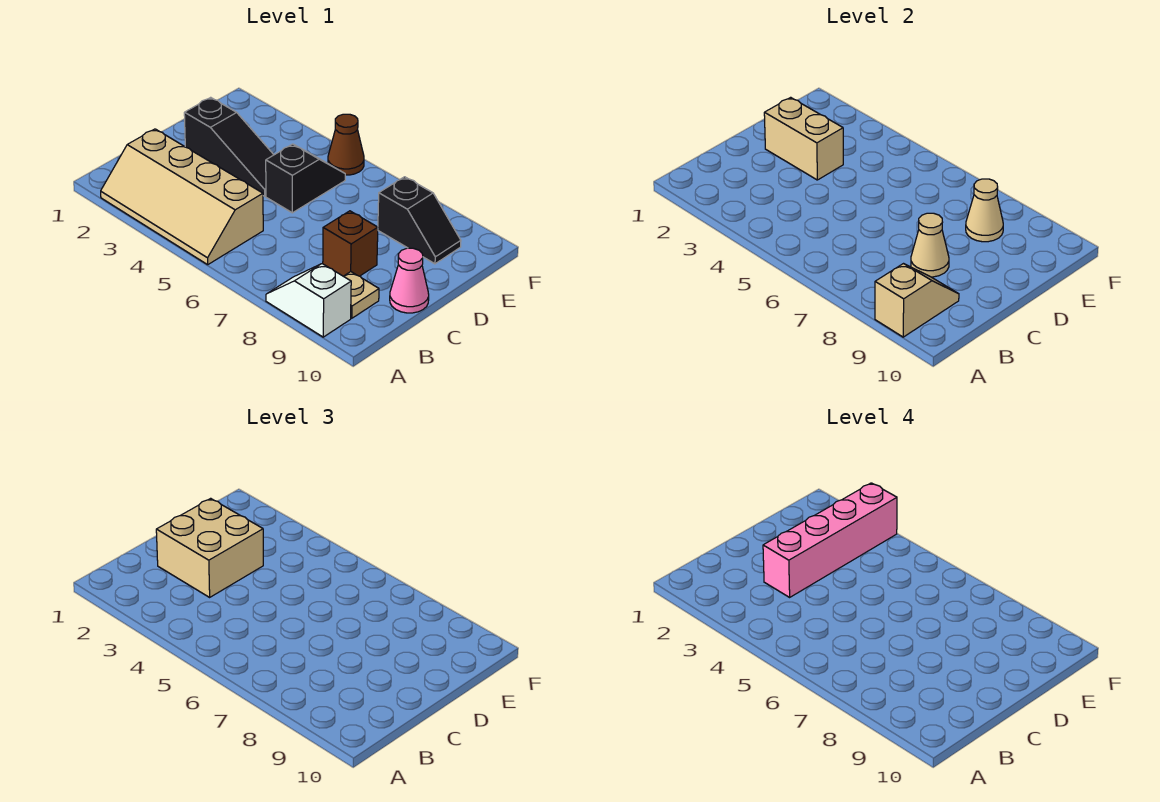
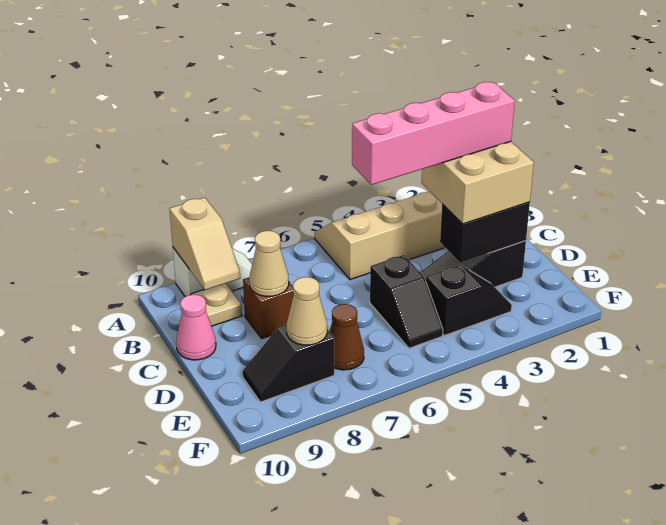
pink brick C3:F3 level 4 -> pink brick C2:C5 level 4
tan brick D2:D3 level 2 -> black brick D2:D3 level 2
none -> black slope E3:E4 level 1 top 4
brown cone F5 level 1 -> brown cone E7 level 1

